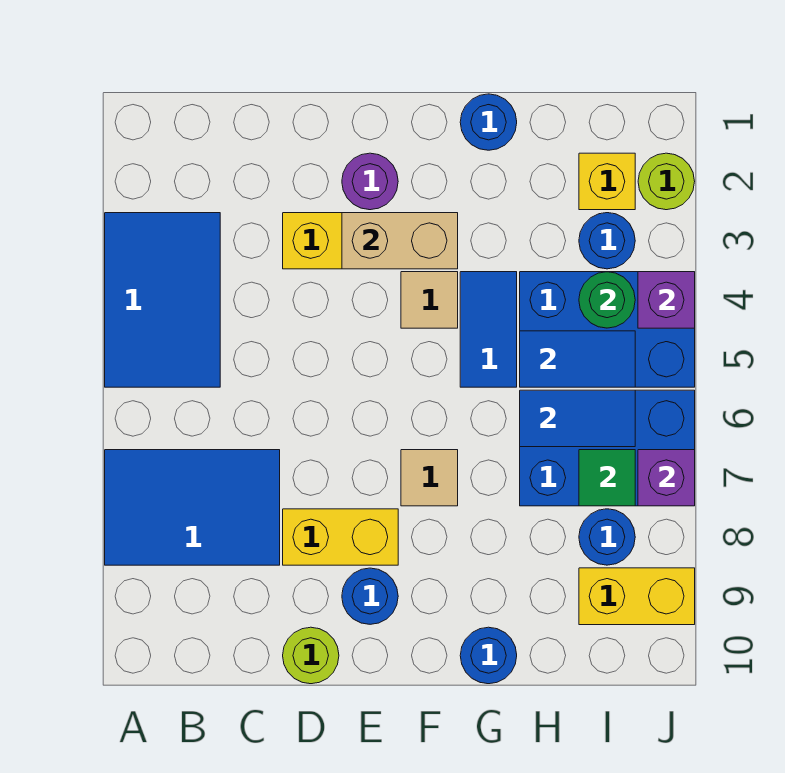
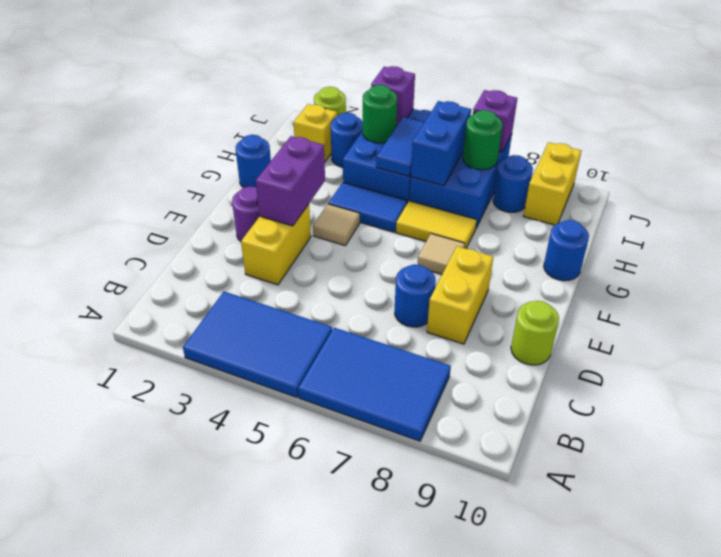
blue tile A7:C8 level 1 -> blue tile A6:B8 level 1
tan brick E3:F3 level 2 -> purple brick E3:F3 level 2
blue round brick E9 level 1 -> blue round brick D7 level 1
none -> yellow tile G6:G7 level 1
blue tile H6:I6 level 2 -> blue brick H6:I6 level 2
green tile I7 level 2 -> green round brick I7 level 2

